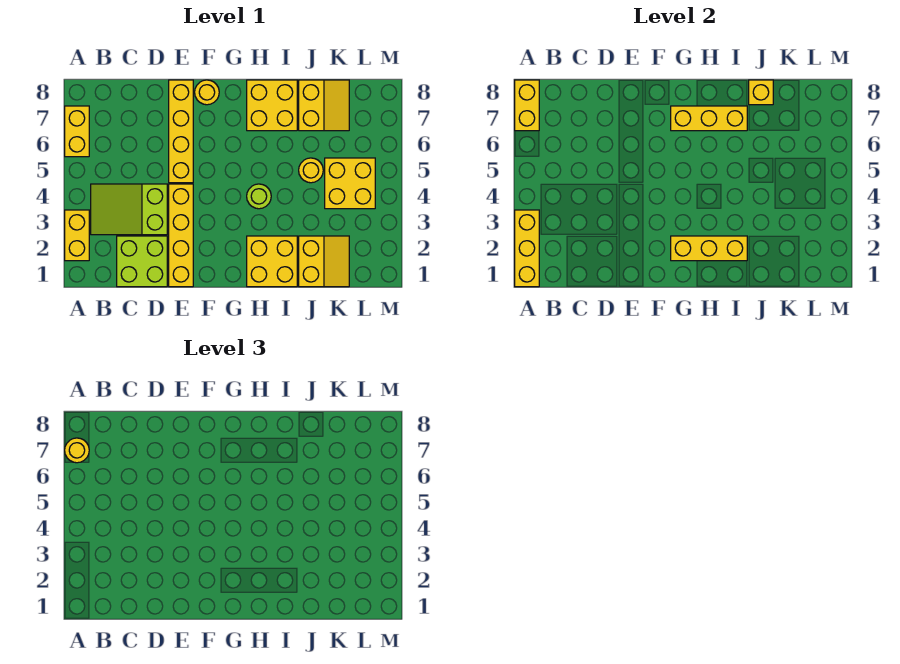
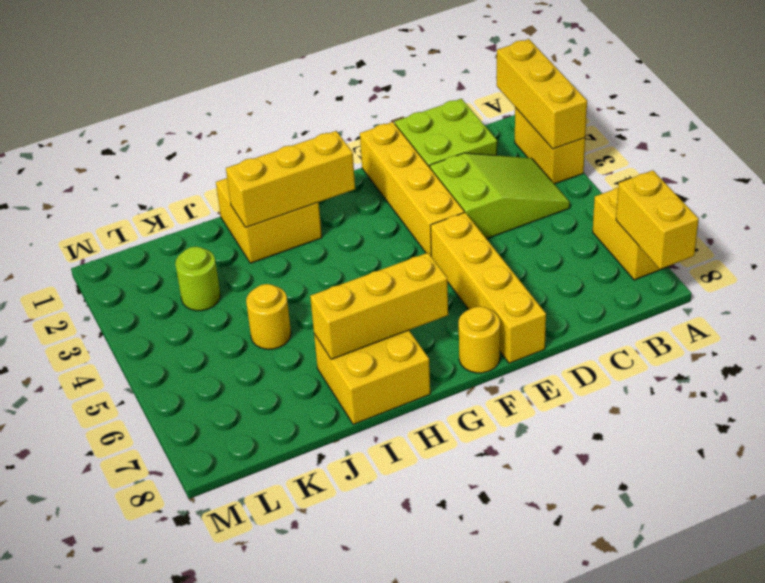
yellow round brick A7 level 3 -> none
lime round brick H4 level 1 -> lime round brick K3 level 1
yellow slope J1:K2 level 1 top J -> none
yellow slope J7:K8 level 1 top J -> none
yellow brick J8 level 2 -> none
yellow brick K4:L5 level 1 -> none

